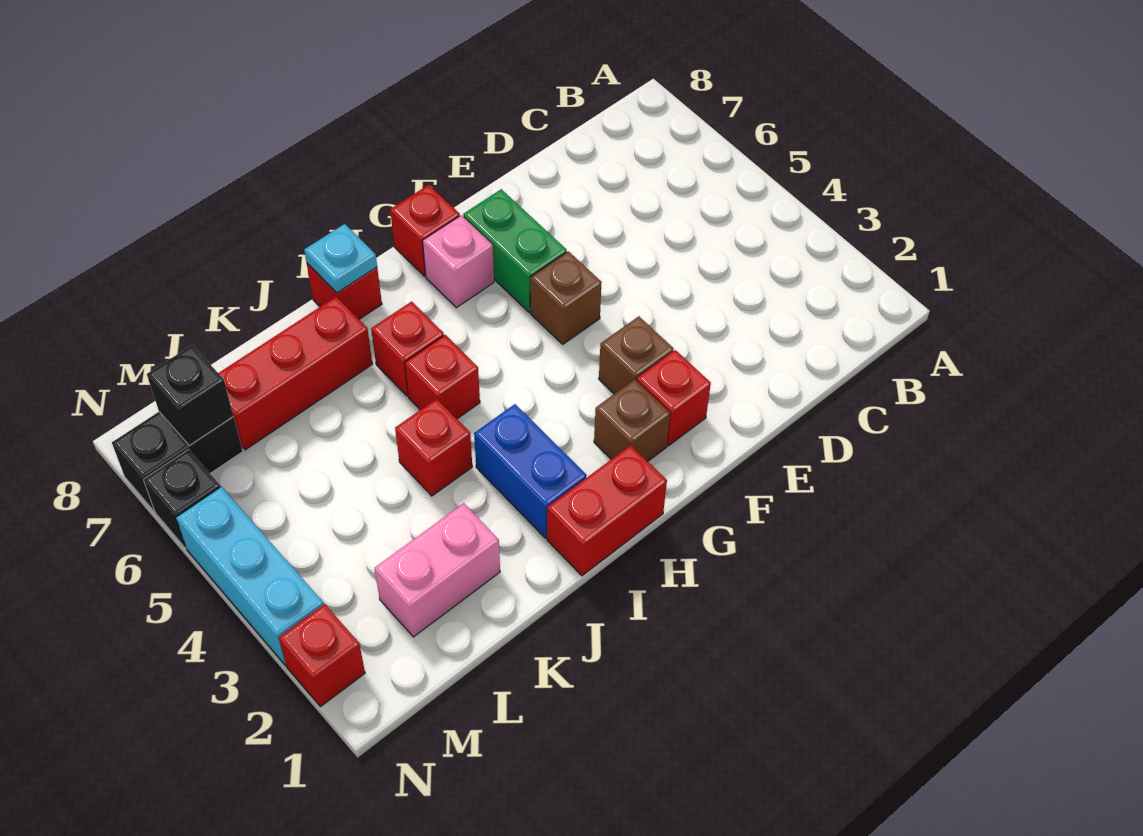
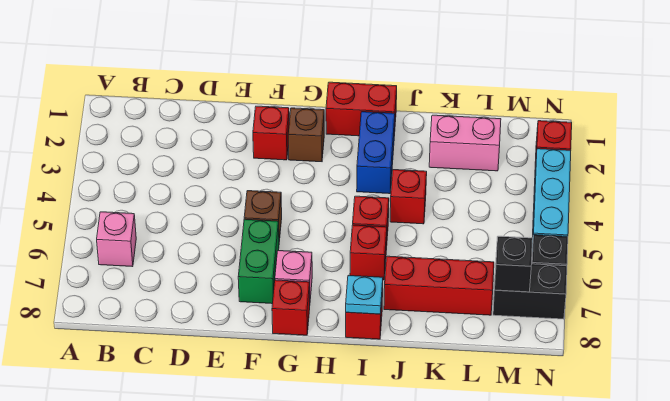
none -> pink brick B6 level 1
brown brick F3 level 1 -> none

